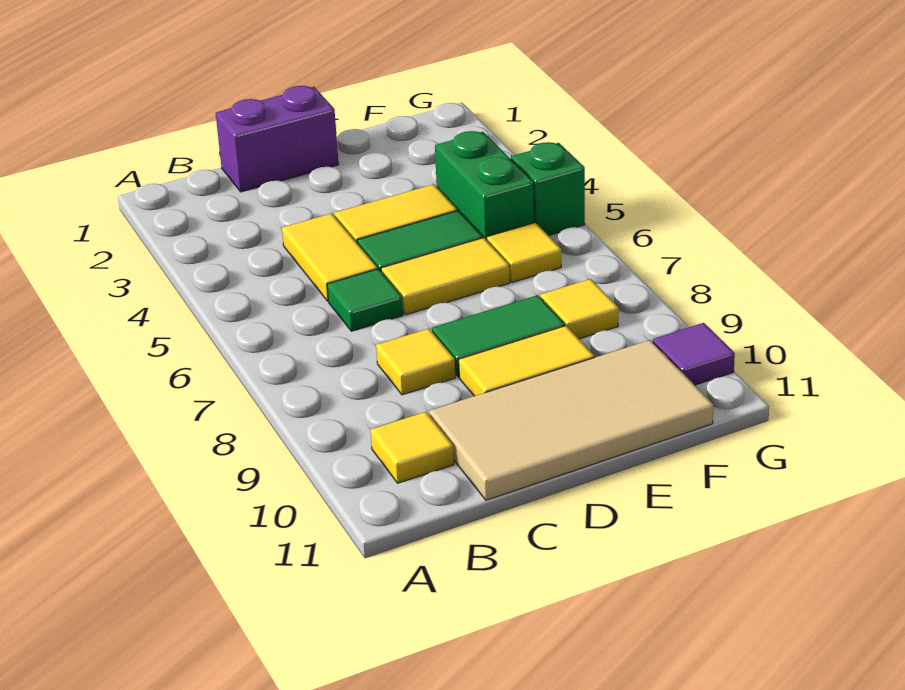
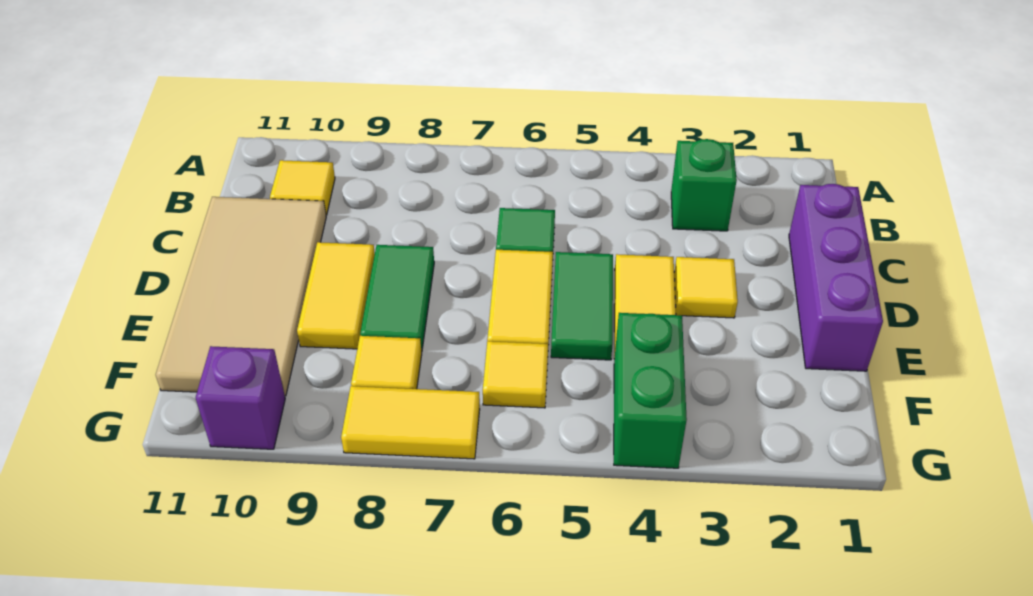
purple brick C1:D1 level 1 -> purple brick C1:E1 level 1
yellow tile C4:C5 level 1 -> yellow tile G7:G8 level 1
yellow tile C8 level 1 -> yellow tile D3 level 1
green brick F4:F5 level 1 -> green brick F4:G4 level 1
green brick G5 level 1 -> green brick B3 level 1
purple tile G10 level 1 -> purple brick G10 level 1

